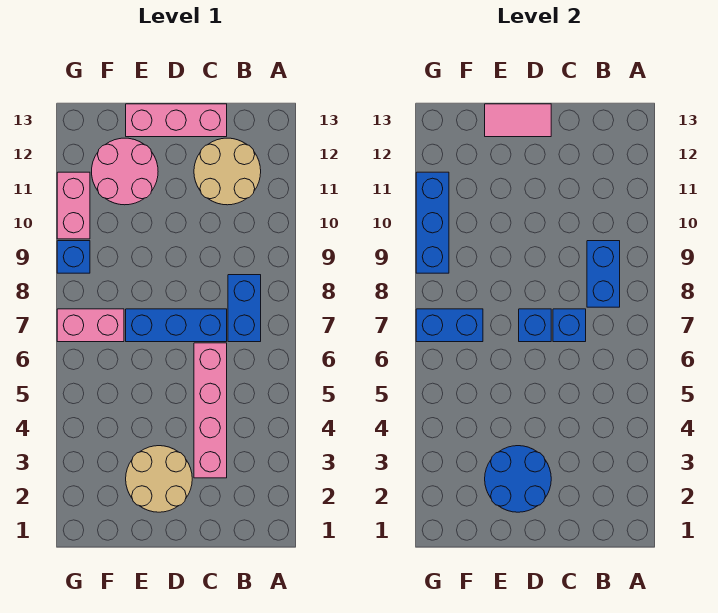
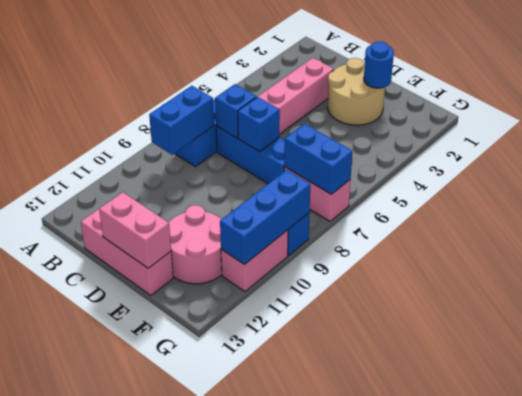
tan round brick B11:C12 level 1 -> none
blue round brick D2:E3 level 2 -> blue round brick E2 level 2
pink tile D13:E13 level 2 -> pink brick D13:E13 level 2

